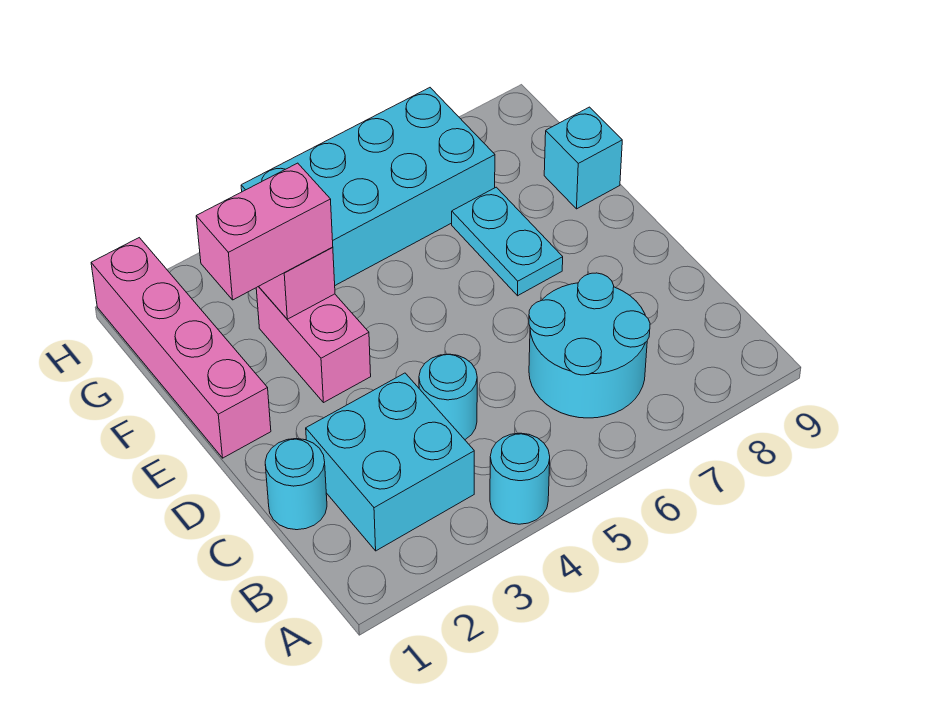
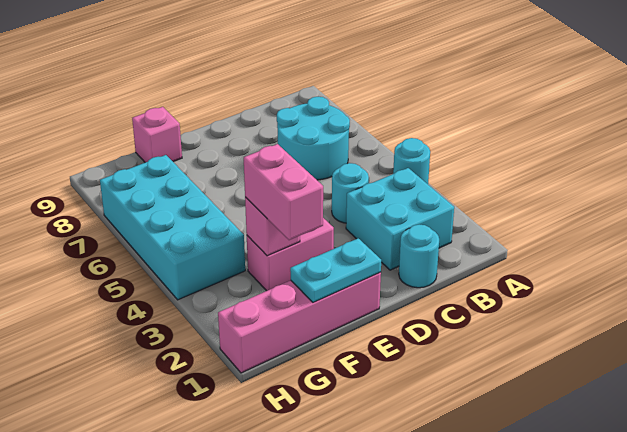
cyan plate E7:F7 level 1 -> cyan plate E1:F1 level 2
cyan brick F9 level 1 -> pink brick F9 level 1

